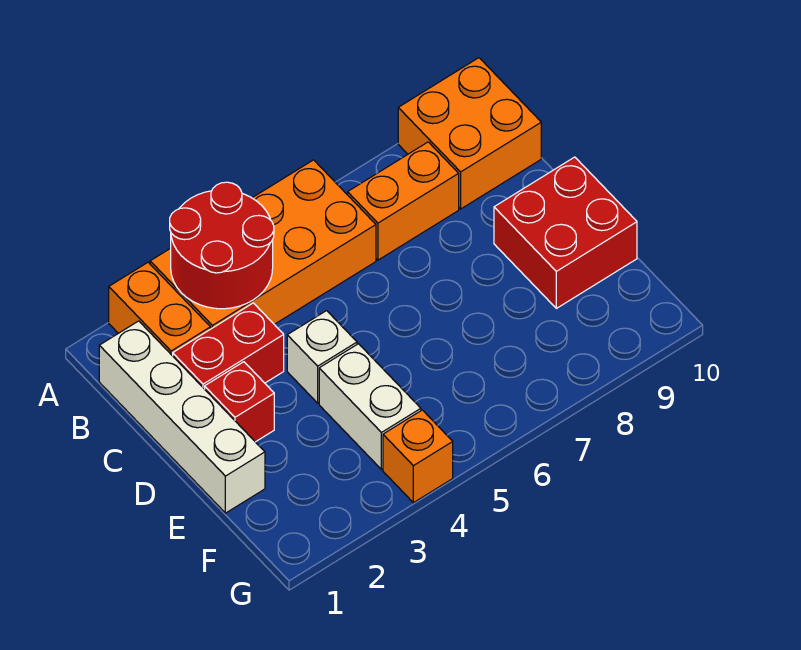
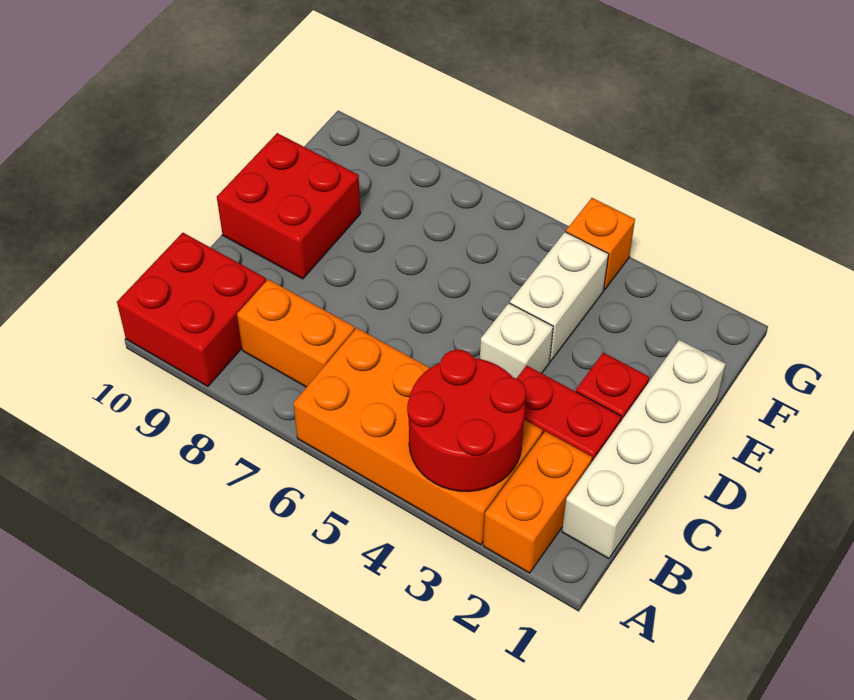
orange brick A9:B10 level 1 -> red brick A9:B10 level 1

